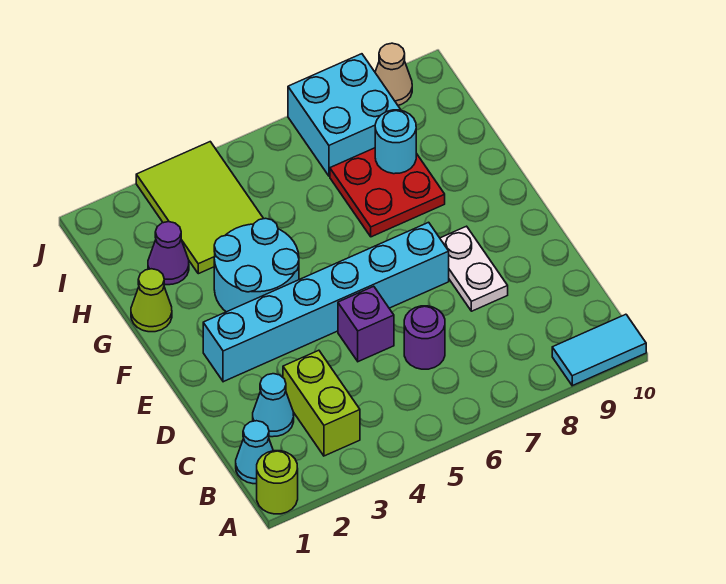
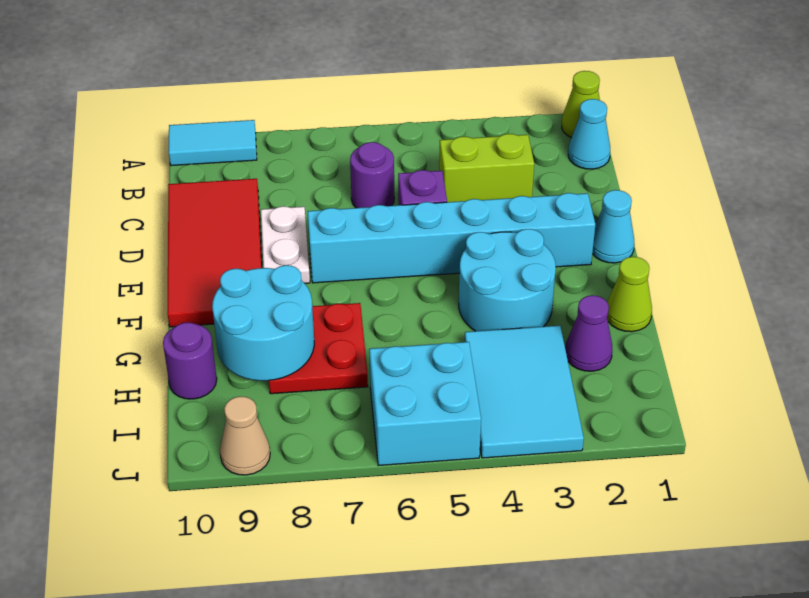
lime round brick A1 level 1 -> lime cone A1 level 1
lime brick B3:C3 level 1 -> lime brick C3:C4 level 1
cyan cone C2 level 1 -> cyan cone E1 level 1
none -> red tile C9:F10 level 1
lime tile H3:J4 level 1 -> cyan tile H3:J4 level 1
cyan round brick H8 level 2 -> cyan round brick G8:H9 level 2
none -> purple round brick H10 level 1
cyan brick I7:J8 level 1 -> cyan brick I5:J6 level 1

